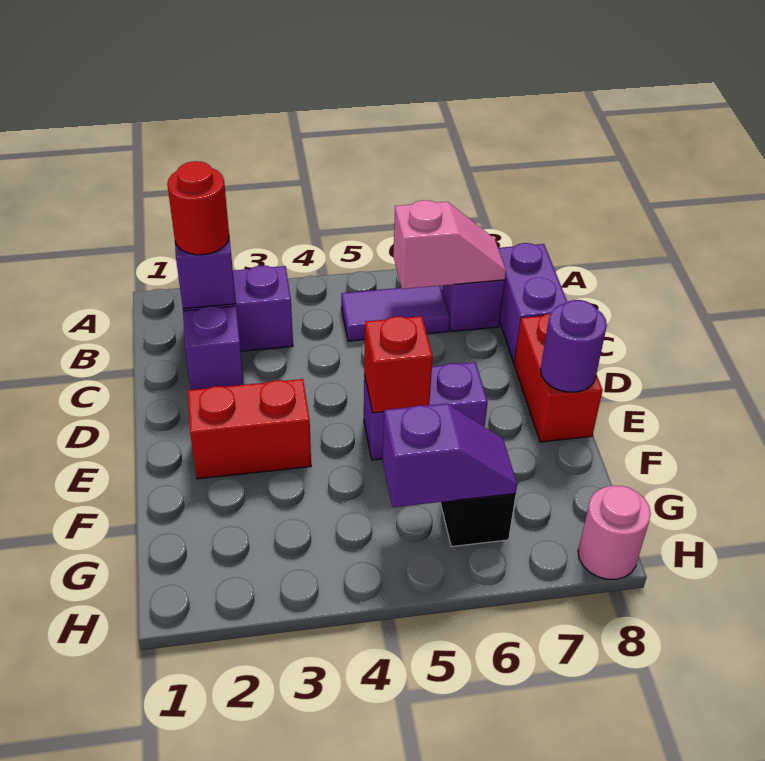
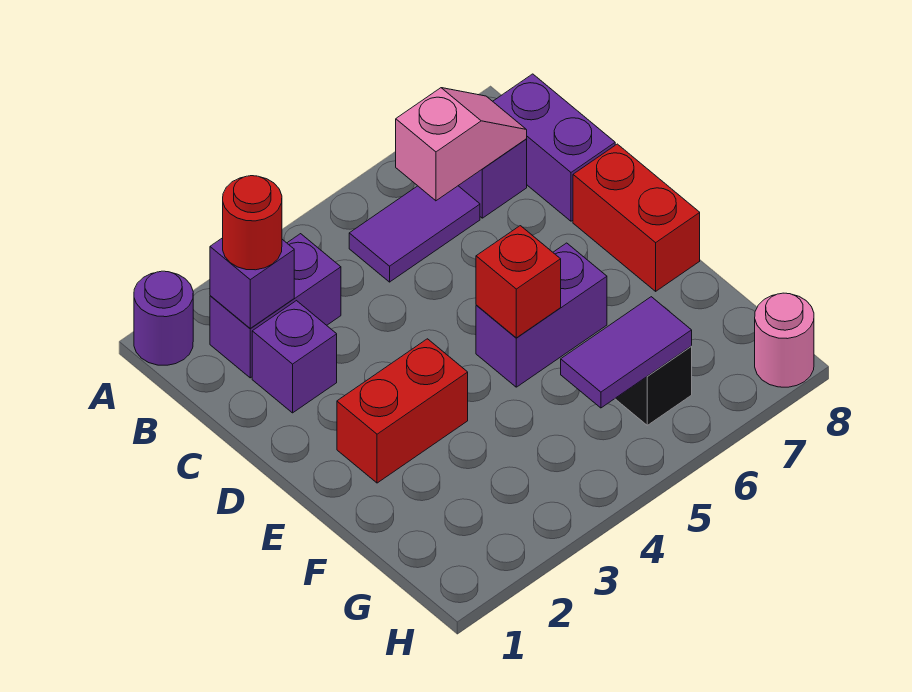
purple round brick E8 level 2 -> purple round brick A1 level 1
purple slope G5:G6 level 2 top 5 -> purple tile G5:G6 level 2

